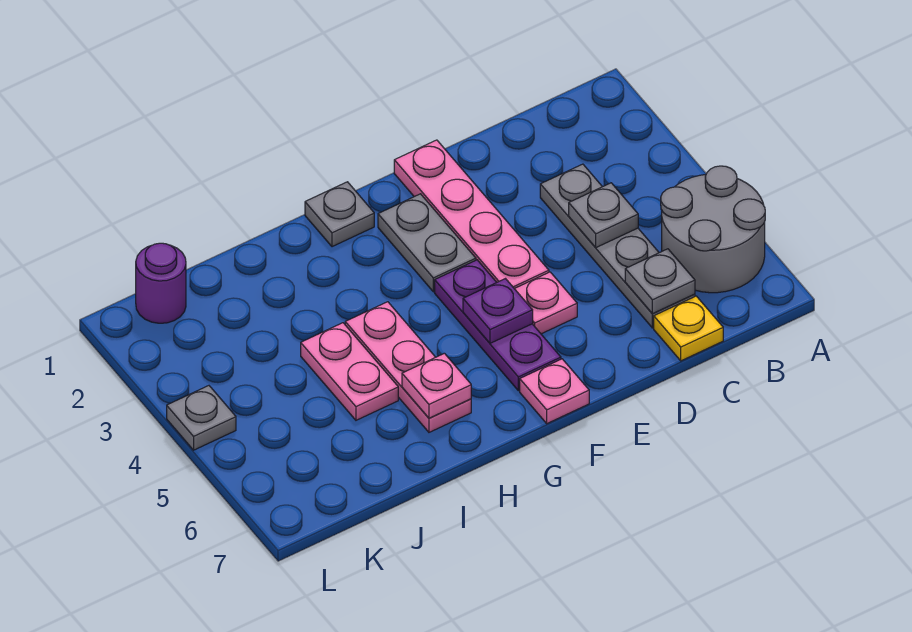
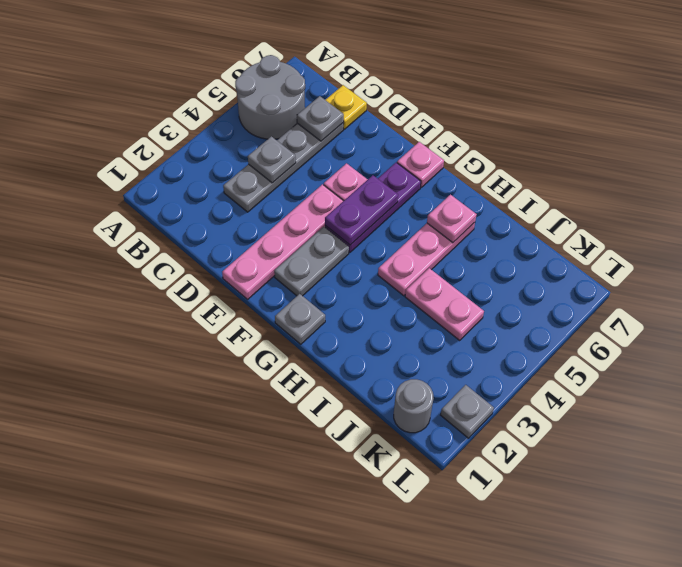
purple plate F5 level 2 -> purple plate F4:F5 level 2
pink plate I4:I5 level 1 -> pink plate I4:J4 level 1
purple round brick K1 level 1 -> grey round brick K1 level 1
grey plate L4 level 1 -> grey plate L2 level 1

